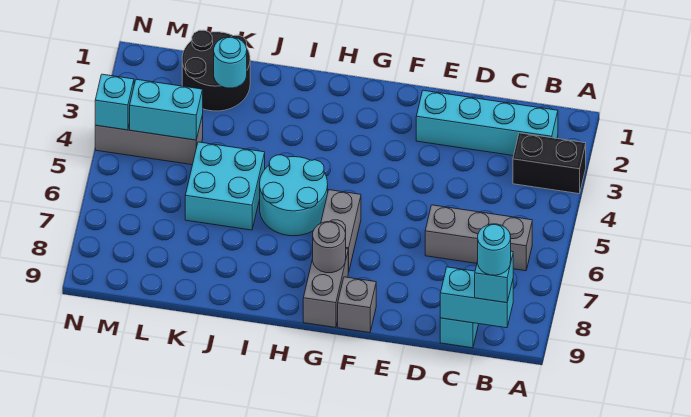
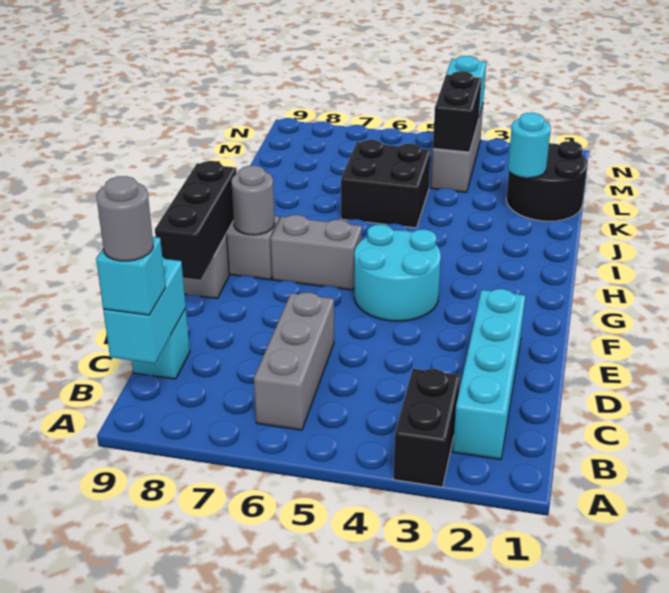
cyan round brick B9 level 4 -> grey round brick B9 level 4
none -> black brick E9:G9 level 2
cyan round brick H5:I6 level 1 -> cyan round brick F4:G5 level 1
cyan brick J5:K6 level 1 -> black brick J5:K6 level 1
cyan brick L4:M4 level 2 -> black brick L4:M4 level 2

